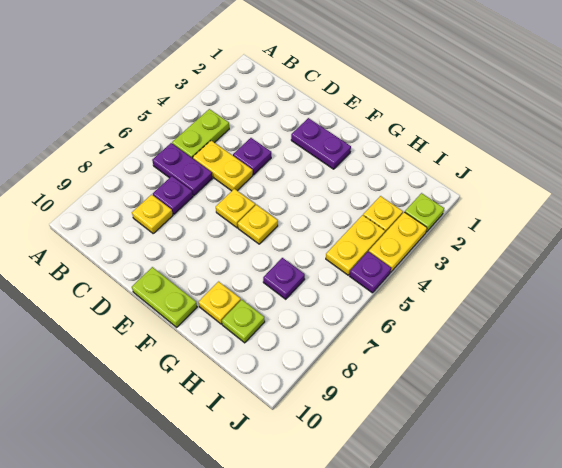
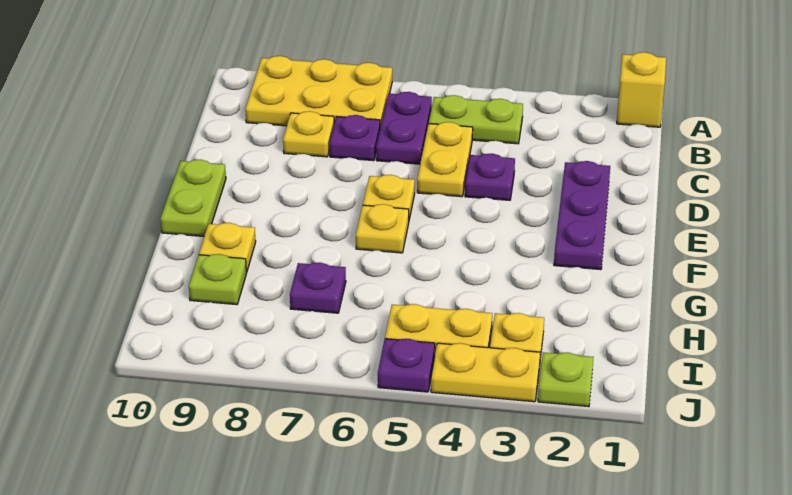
none -> yellow brick A1 level 1
none -> yellow plate A7:B9 level 1
purple plate E2:F2 level 1 -> purple plate D2:F2 level 1

